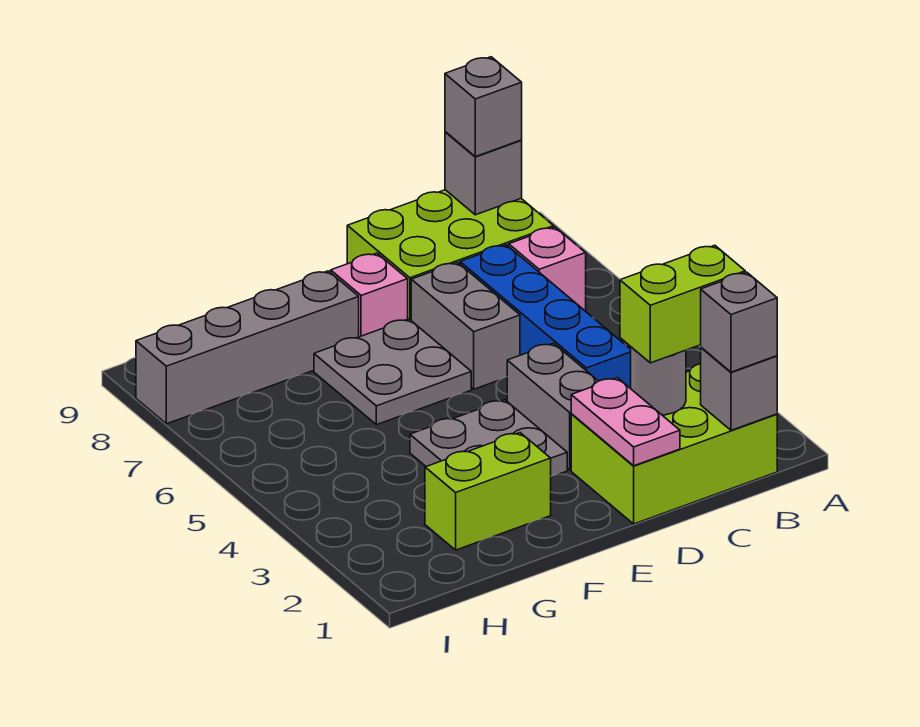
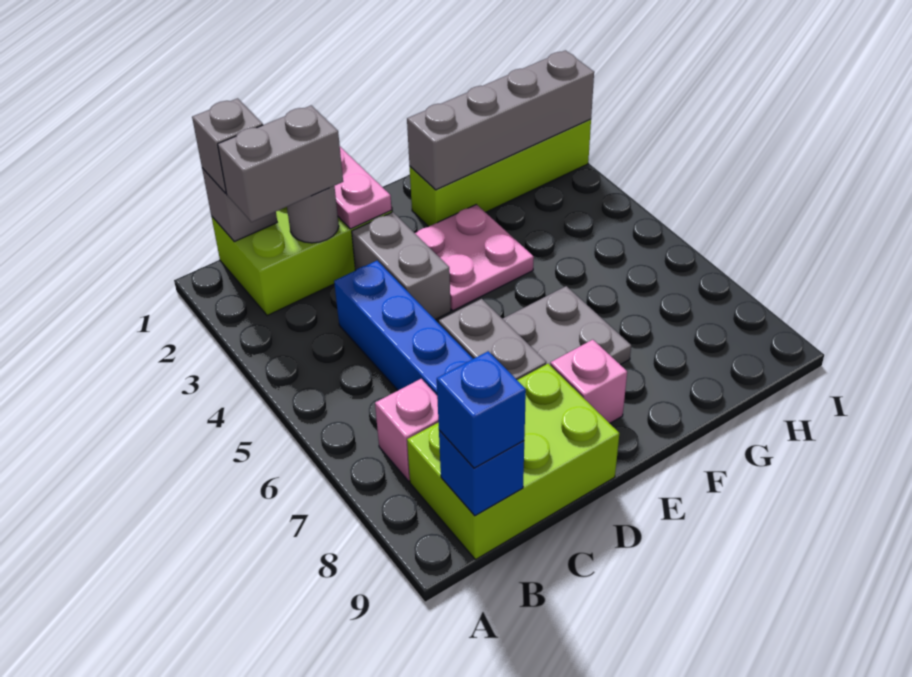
lime brick B2:C2 level 3 -> grey brick B2:C2 level 3
grey brick B9 level 2 -> blue brick B9 level 2
grey brick B9 level 3 -> blue brick B9 level 3
grey plate E3:F4 level 1 -> pink plate E3:F4 level 1
lime brick F2:G2 level 1 -> lime brick F2:I2 level 1
grey brick F8:I8 level 1 -> grey brick F2:I2 level 2

